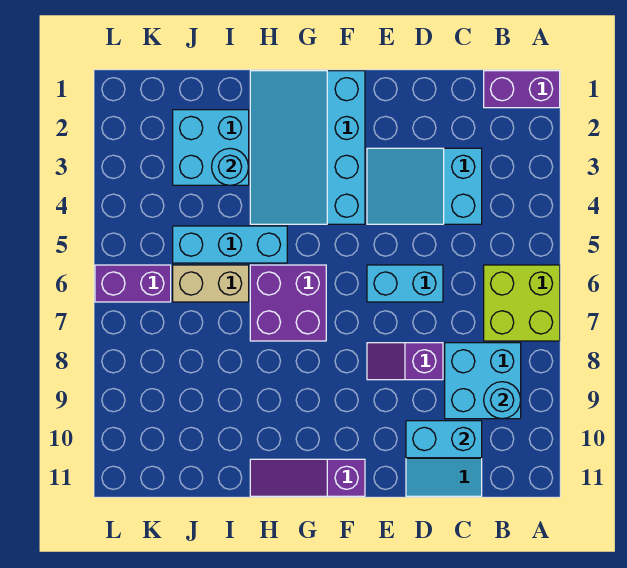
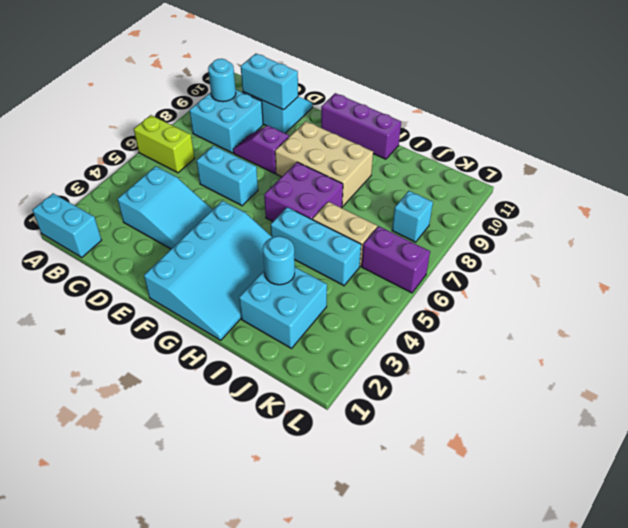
purple brick A1:B1 level 1 -> cyan brick A1:B1 level 1
lime brick A6:B7 level 1 -> lime brick A6:B6 level 1
purple slope D8:E8 level 1 top D -> purple slope D8:E8 level 1 top E
none -> tan brick F8:H9 level 1
purple slope F11:H11 level 1 top F -> purple brick F11:H11 level 1
none -> cyan brick K8 level 1

